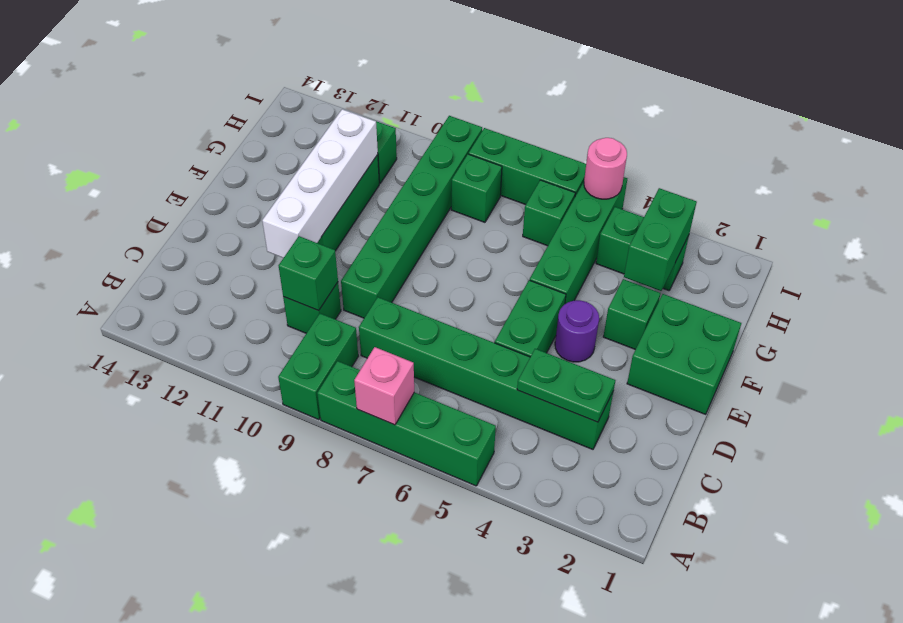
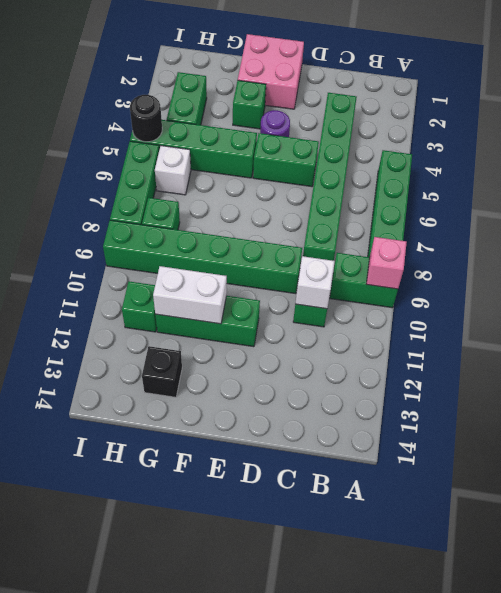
pink brick A7 level 2 -> pink brick A9 level 2
green plate C3:C4 level 2 -> none
green brick C10 level 2 -> white brick C10 level 2
white brick D11:G11 level 2 -> white brick F11:G11 level 2
green brick E1:F2 level 1 -> pink brick E1:F2 level 1
green brick G3:H3 level 2 -> none
none -> black brick G13 level 1
green brick H6 level 1 -> white brick H6 level 1
pink round brick I5 level 2 -> black round brick I5 level 2

